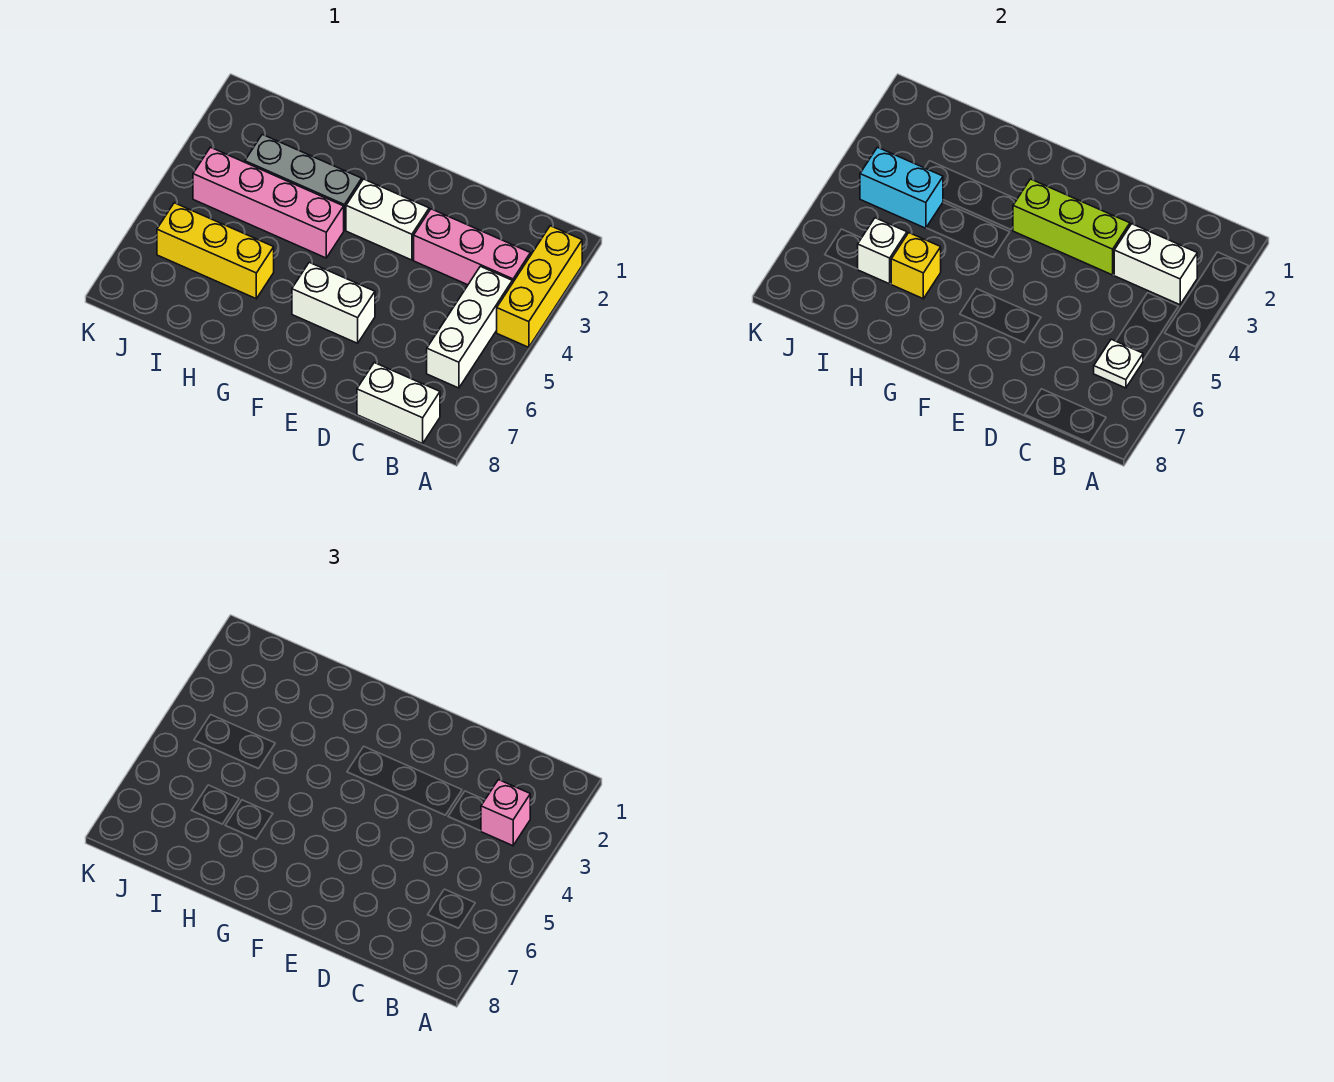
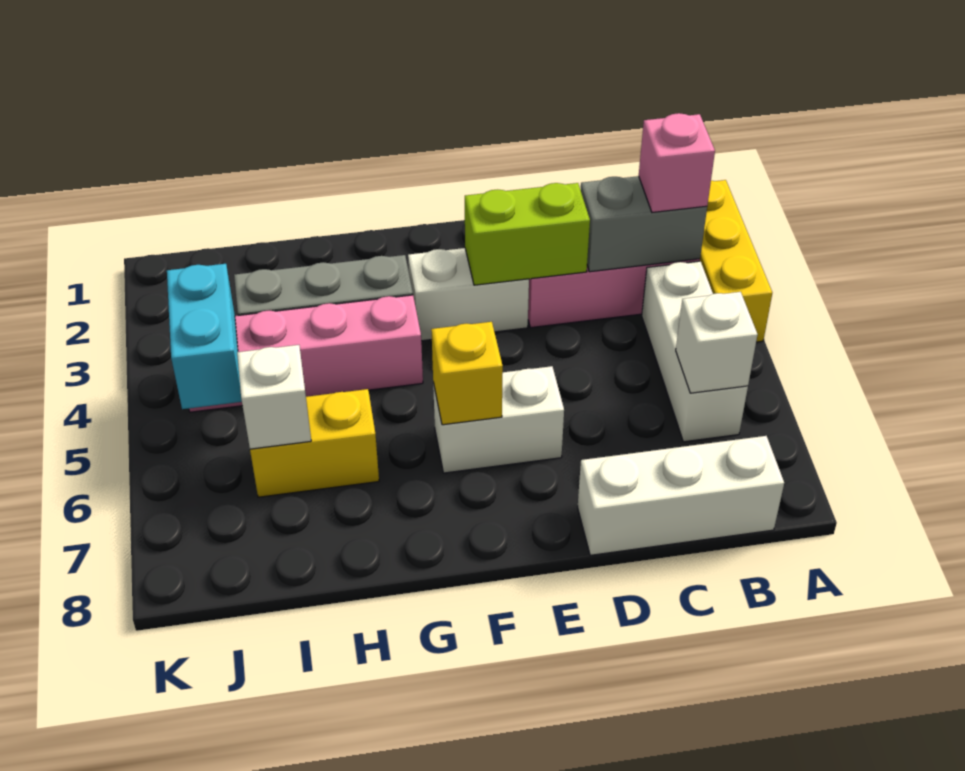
white brick B3:C3 level 2 -> grey brick B3:C3 level 2
white plate B6 level 2 -> white brick B6 level 2
white brick B8:C8 level 1 -> white brick B8:D8 level 1
lime brick D3:F3 level 2 -> lime brick D3:E3 level 2
yellow brick H6:J6 level 1 -> yellow brick H6:I6 level 1
yellow brick H6 level 2 -> yellow brick F6 level 2
cyan brick I4:J4 level 2 -> cyan brick J4:J5 level 2

